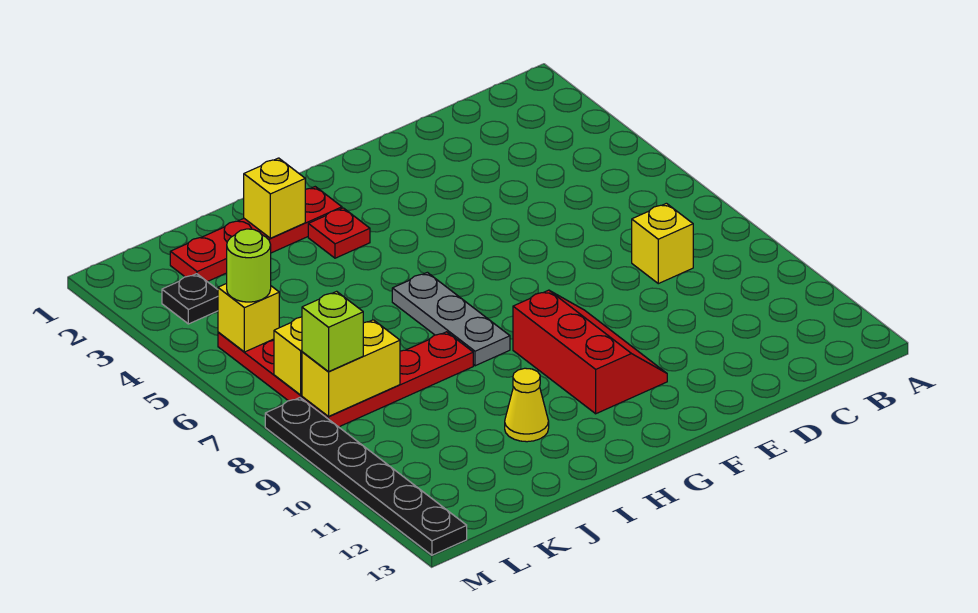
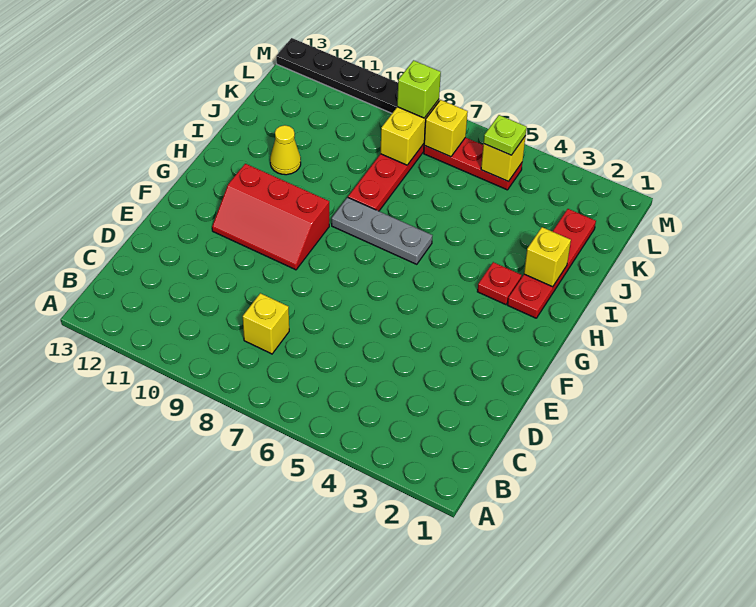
black plate L3 level 1 -> none
lime round brick L5 level 3 -> lime plate L5 level 3

